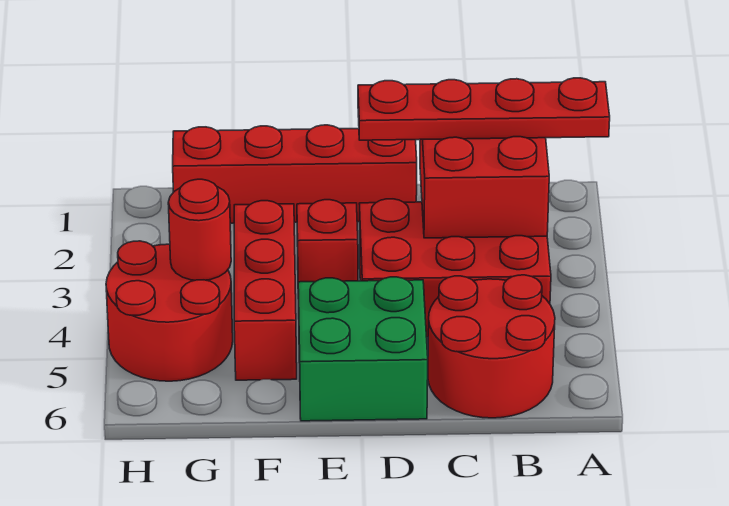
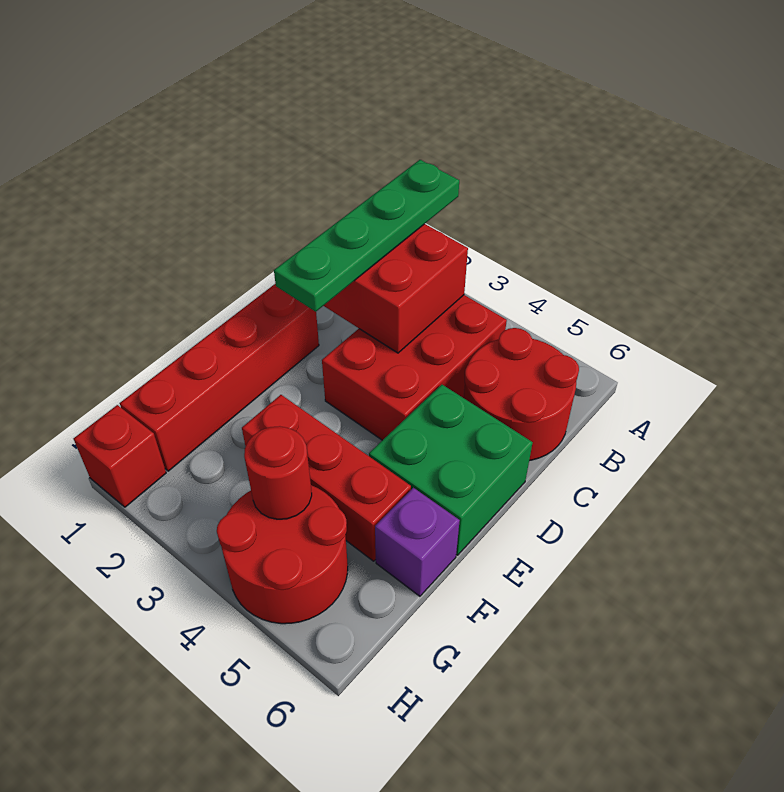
red plate A2:D2 level 3 -> green plate A2:D2 level 3
red brick E3 level 1 -> red brick H1 level 1
none -> purple brick F6 level 1

